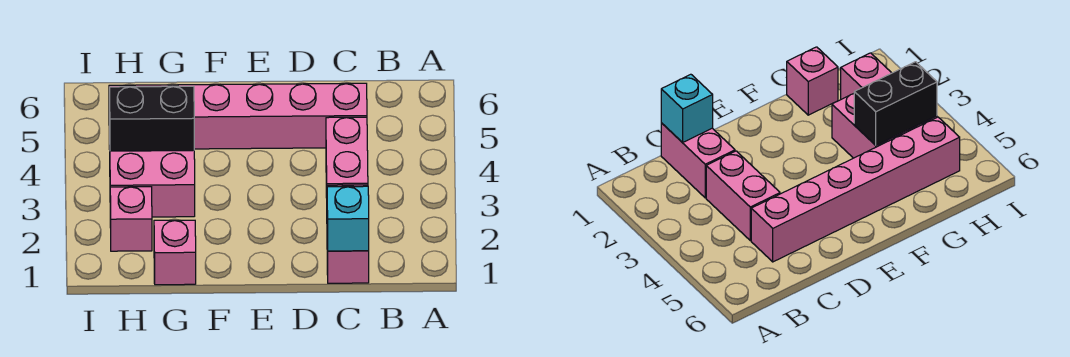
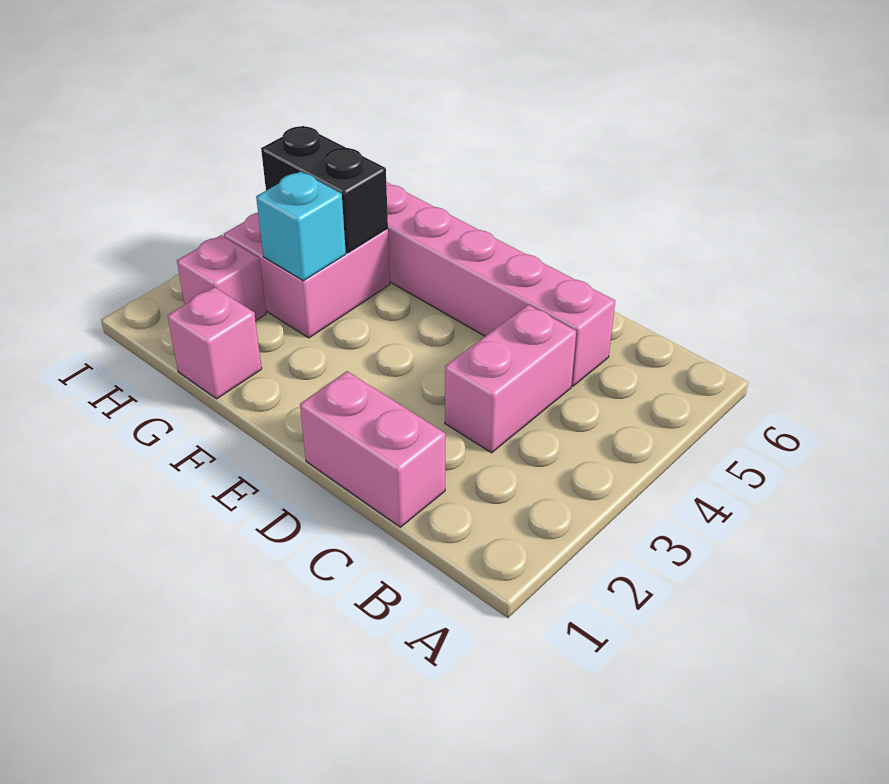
pink brick C1:C2 level 1 -> pink brick C1:D1 level 1
cyan brick C1 level 2 -> cyan brick G3 level 2

